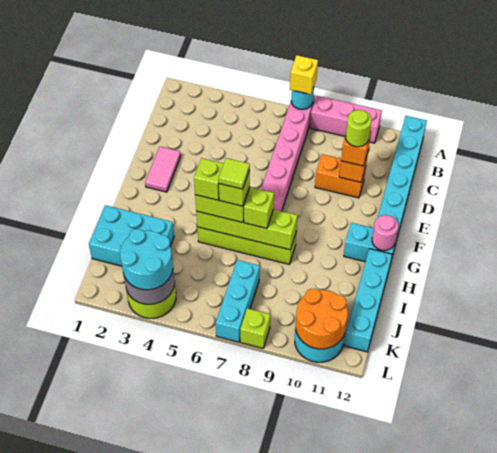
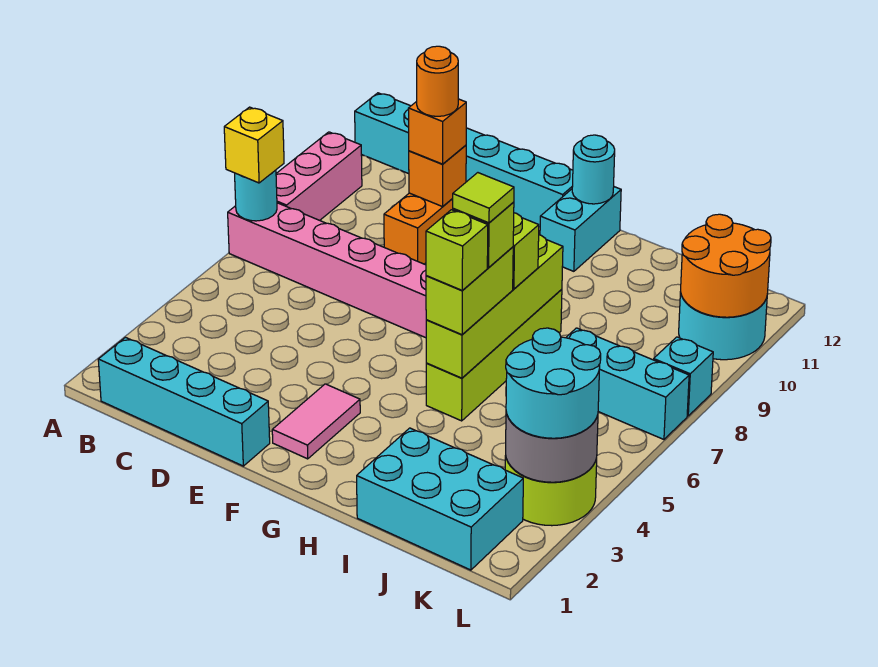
lime round brick D10 level 4 -> orange round brick D10 level 4
pink tile E2:F2 level 1 -> pink tile F2:F3 level 1
pink round brick G12 level 2 -> cyan round brick G12 level 2
cyan brick H12:K12 level 1 -> cyan brick B1:E1 level 1
cyan brick I1:J3 level 1 -> cyan brick I1:K2 level 1
lime brick L8 level 1 -> cyan brick L8 level 1

